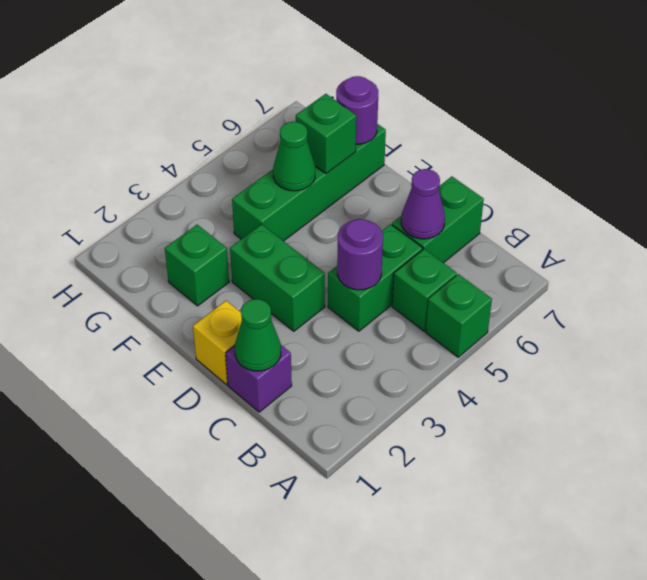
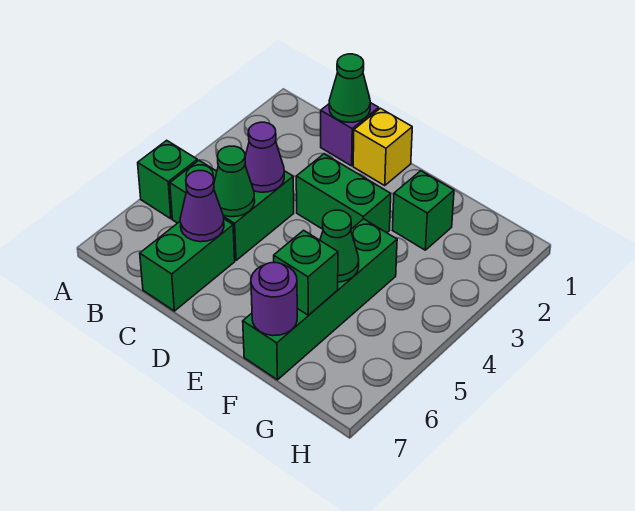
purple round brick C4 level 2 -> purple cone C4 level 2
none -> green cone C5 level 2

